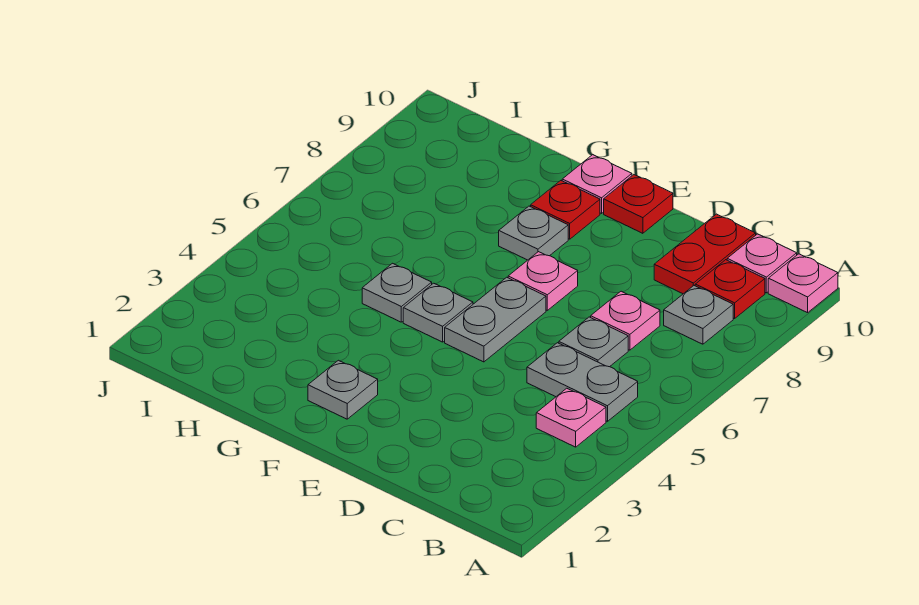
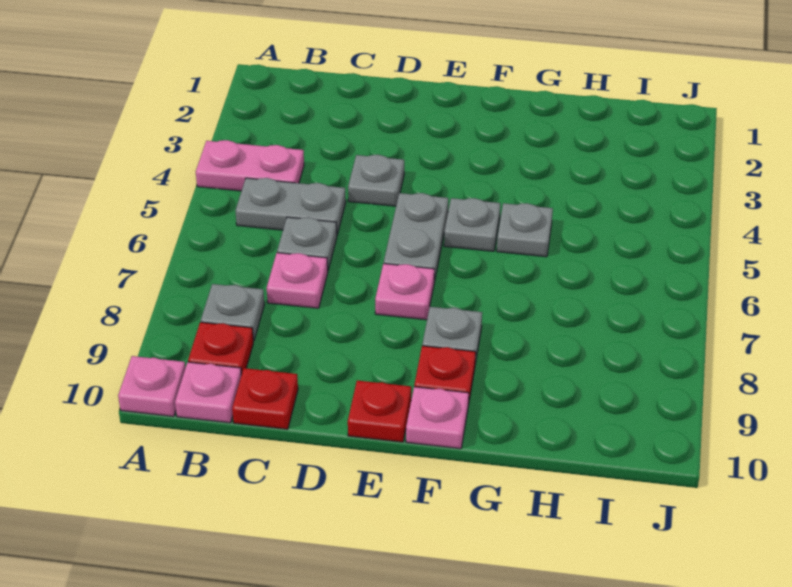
pink plate B4 level 1 -> pink plate A4:B4 level 1
red plate C9:C10 level 1 -> red plate C10 level 1
grey plate F2 level 1 -> grey plate D4 level 1

